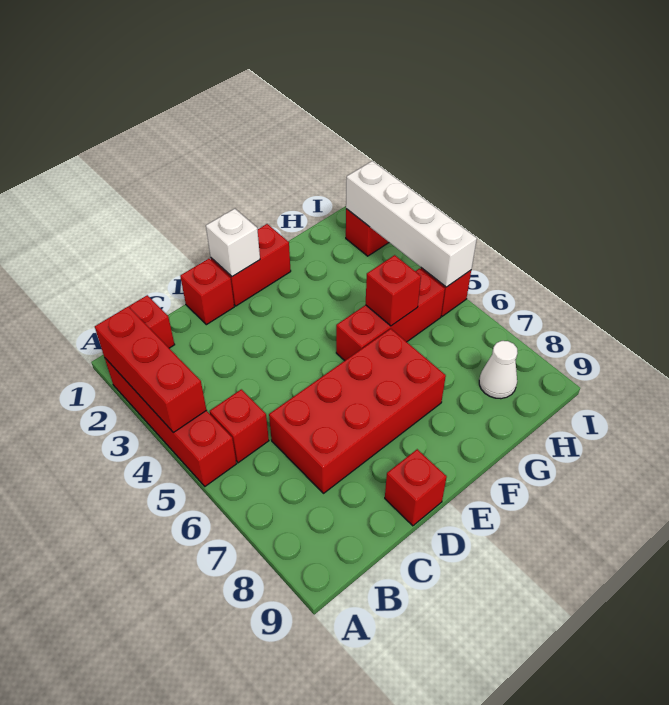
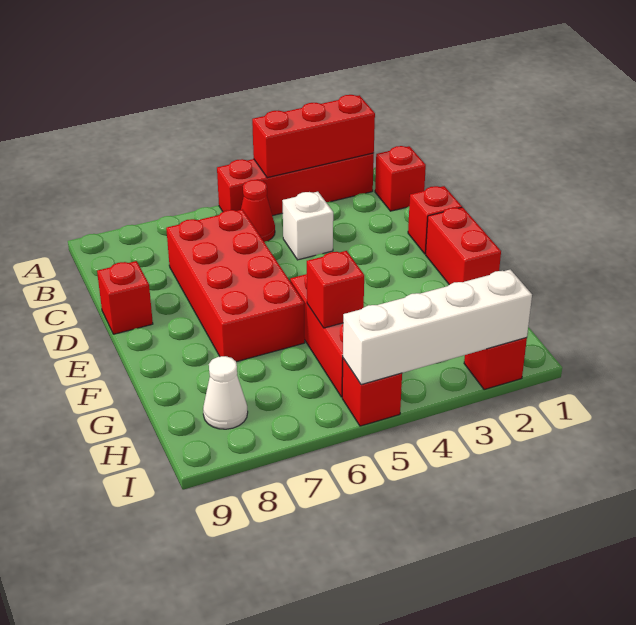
red brick B5 level 1 -> red cone B5 level 1
white brick E1 level 2 -> white brick C4 level 1

